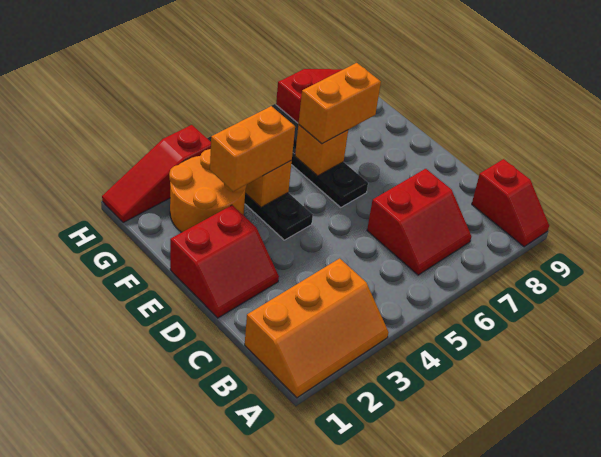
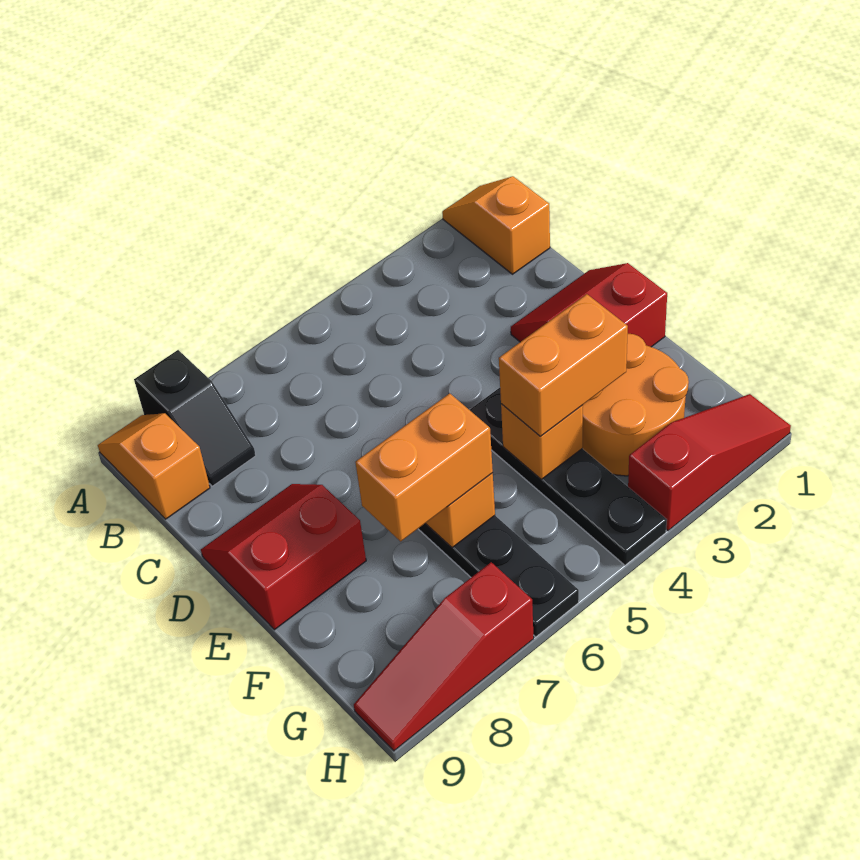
orange slope A1:B3 level 1 top B -> orange slope A1:B1 level 1 top B
none -> black slope A8:B8 level 1 top A
red slope A9:B9 level 1 top B -> orange slope A9:B9 level 1 top B
red slope B6:C7 level 1 top C -> red slope D8:E9 level 1 top E

